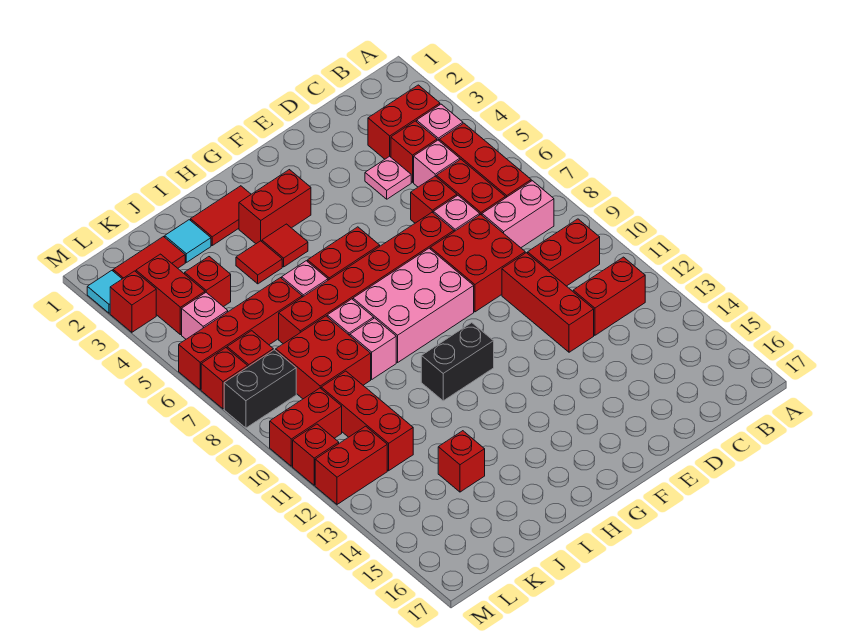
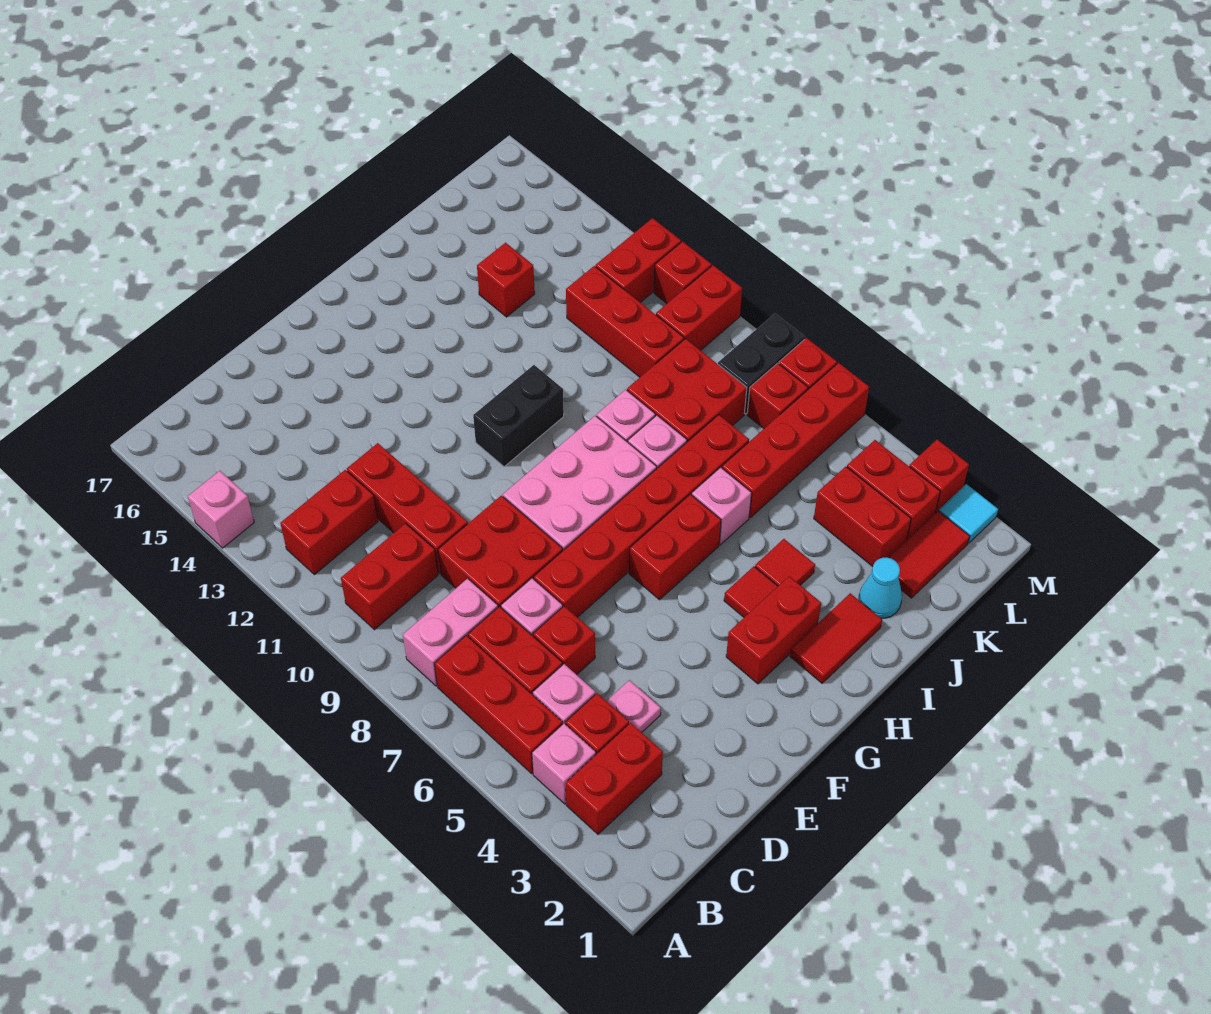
cyan tile J2 level 1 -> cyan cone J2 level 1
red brick K4 level 1 -> red brick K3:K4 level 1
pink brick L5 level 1 -> pink brick A14 level 1

